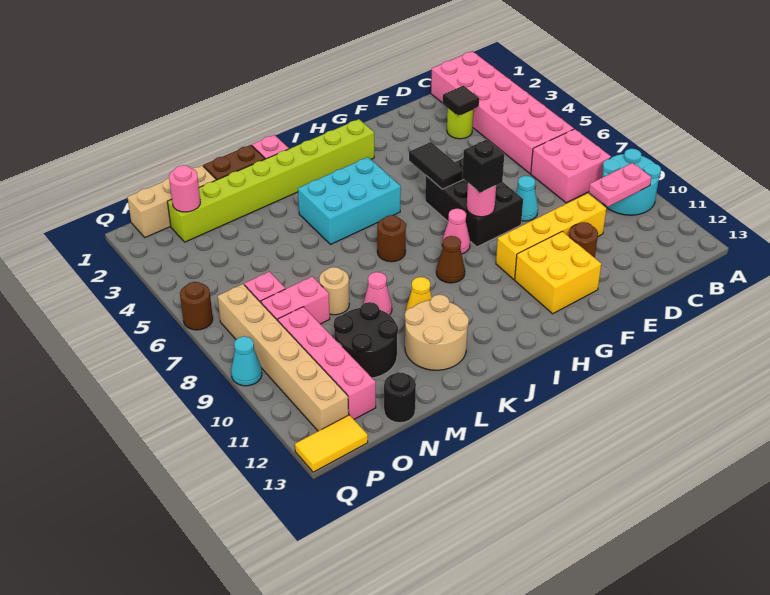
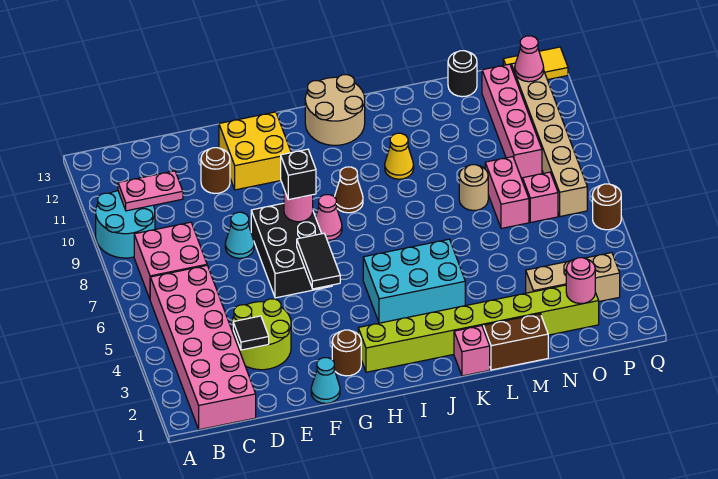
lime round brick D3 level 1 -> lime round brick D3:E4 level 1
yellow brick D10:G10 level 1 -> none
brown round brick J7 level 1 -> brown round brick G2 level 1
tan round brick K11:L12 level 1 -> tan round brick I12:J13 level 1
pink cone L9 level 1 -> pink cone P12 level 2
black round brick M10:N11 level 1 -> none
tan brick N1:P1 level 1 -> tan brick N3:P3 level 1
pink brick N8:O8 level 1 -> pink brick N7:N8 level 1
cyan cone Q9 level 1 -> cyan cone F1 level 1

